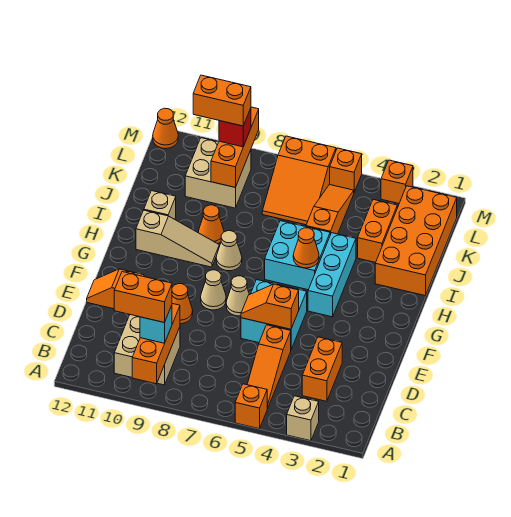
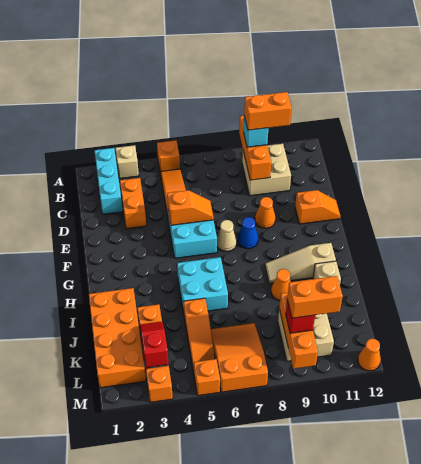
tan cone F8 level 1 -> blue cone F8 level 1
cyan brick G4:I4 level 1 -> cyan brick A2:C2 level 1
orange cone H5 level 2 -> none
tan cone H8 level 1 -> none
none -> red slope K3:L3 level 2 top L

